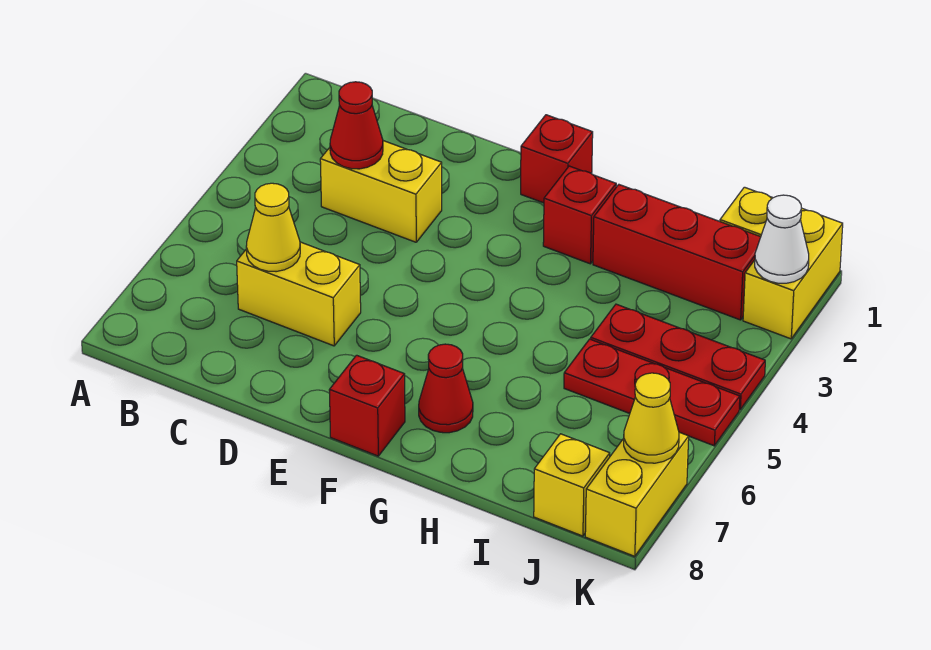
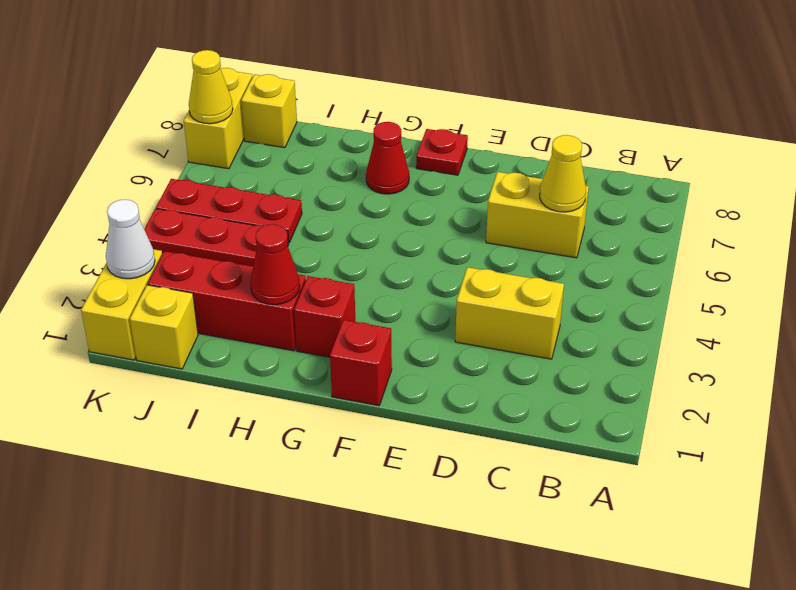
red cone C3 level 2 -> red cone H2 level 2
red brick F8 level 1 -> red plate F8 level 1

